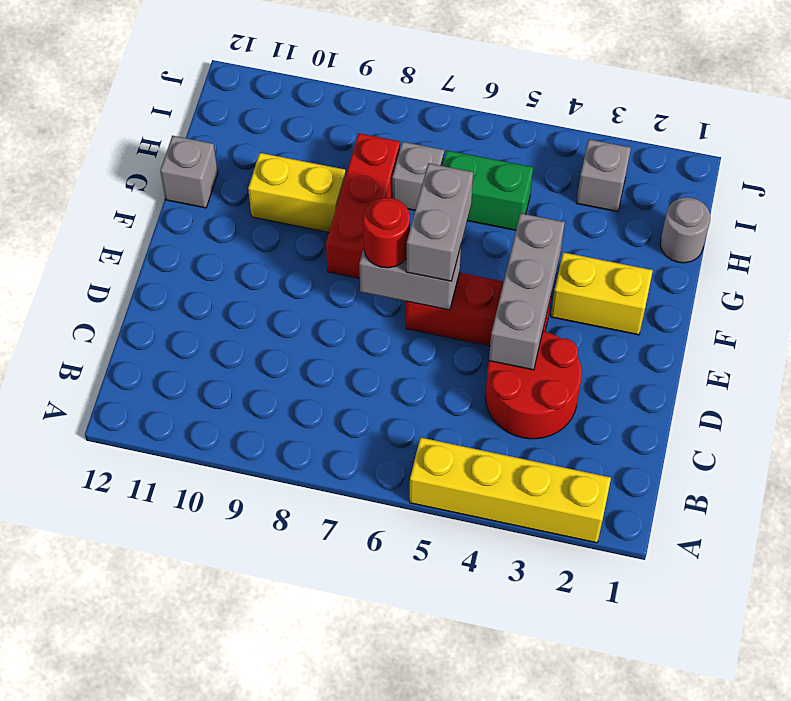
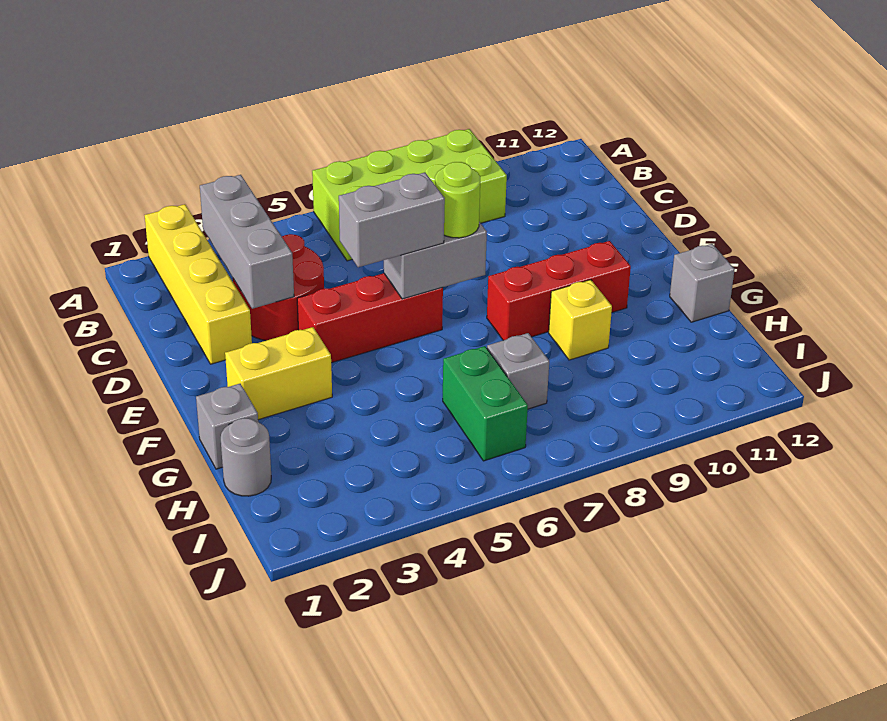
yellow brick A2:A5 level 1 -> yellow brick A2:D2 level 1
none -> lime brick A6:B9 level 1
grey brick D4:F4 level 2 -> grey brick B3:D3 level 2
grey brick E6:F6 level 3 -> grey brick E5:E6 level 3
red round brick E7 level 3 -> lime round brick E7 level 3
red brick F8:H8 level 1 -> red brick F8:F10 level 1
yellow brick G9:G10 level 1 -> yellow brick G9 level 1
green brick H5:H6 level 1 -> green brick H6:I6 level 1
grey brick I3 level 1 -> grey brick G1 level 1

